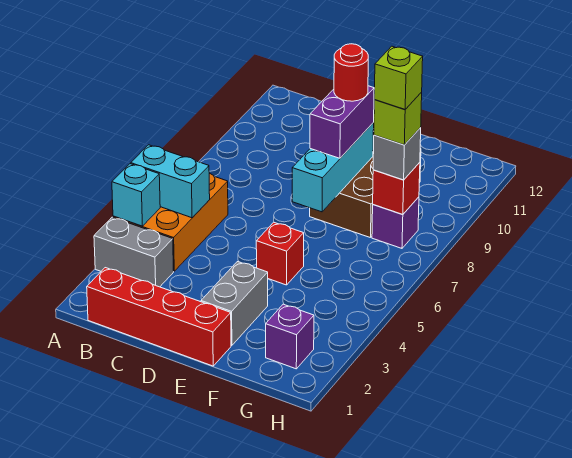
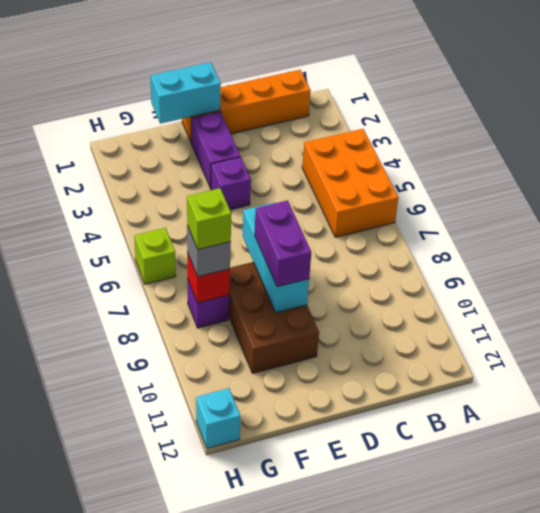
grey brick A3:B3 level 1 -> none
cyan brick A4 level 2 -> cyan brick H12 level 1
cyan brick A5:B5 level 2 -> cyan brick E1:F1 level 2
red brick B1:E1 level 1 -> orange brick B1:E1 level 1
grey brick E2:E3 level 1 -> purple brick E2:E3 level 1
red brick E5 level 1 -> none
red round brick E9 level 4 -> none
purple brick G2 level 1 -> purple brick E4 level 1
lime brick G8 level 5 -> lime brick H6 level 1

